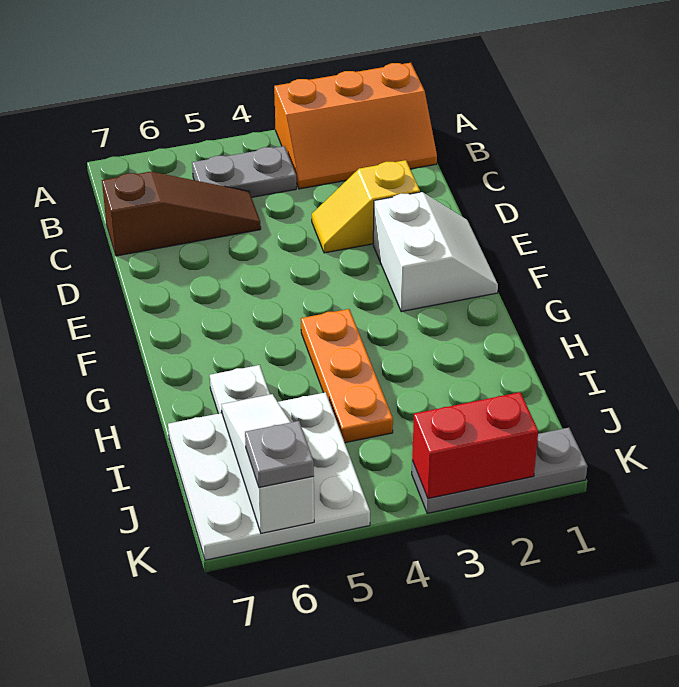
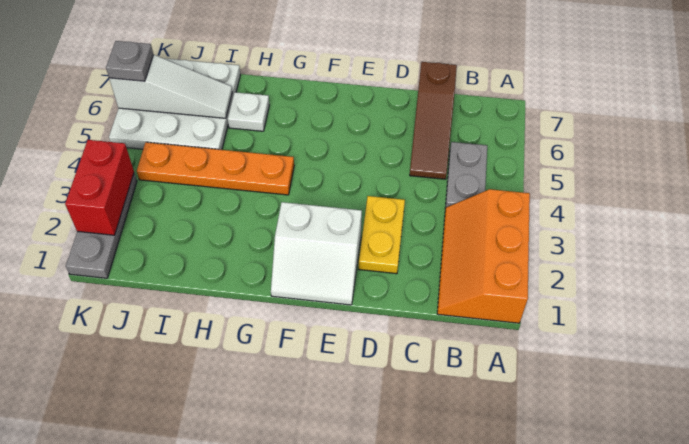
yellow slope D2:D3 level 1 top 2 -> yellow plate D2:D3 level 1
orange plate G4:I4 level 1 -> orange plate G4:J4 level 1

